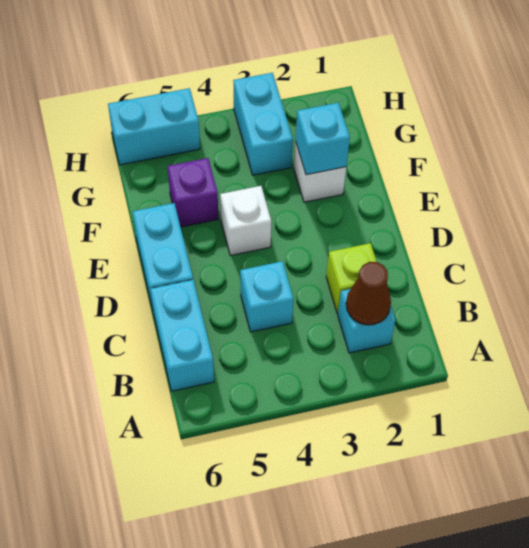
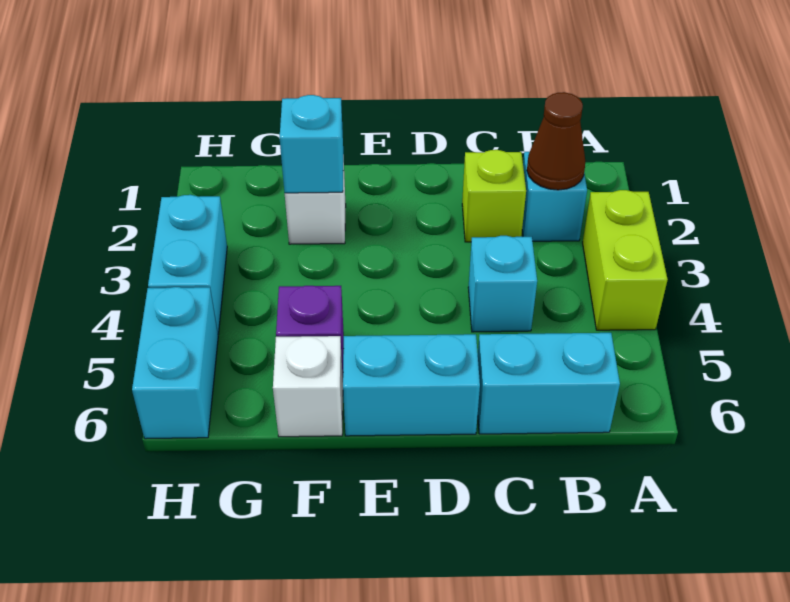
none -> lime brick A3:A4 level 1
white brick E4 level 1 -> white brick F6 level 1
cyan brick G3:H3 level 1 -> cyan brick H3:H4 level 1

